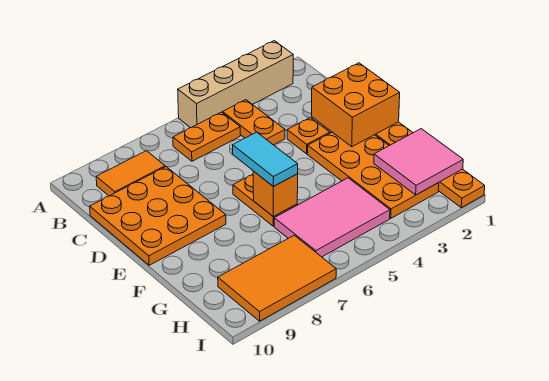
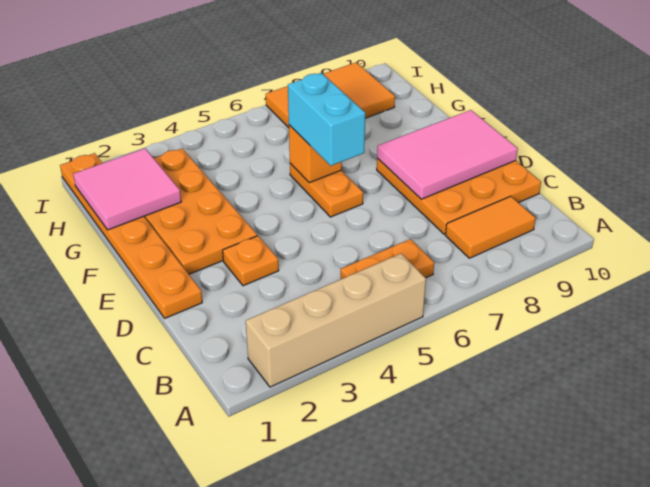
orange plate B4:C4 level 1 -> none
orange brick D1:E2 level 2 -> none
cyan tile E6:F6 level 3 -> cyan brick E6:F6 level 3
pink tile G4:H6 level 1 -> pink tile D8:E10 level 2

